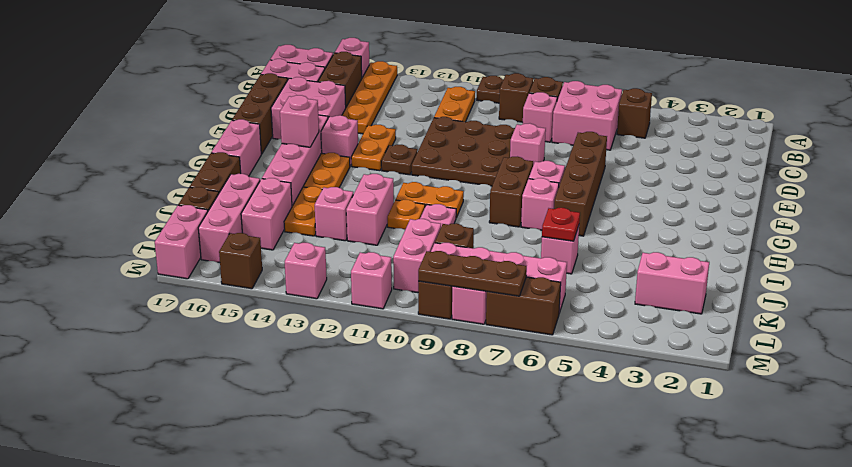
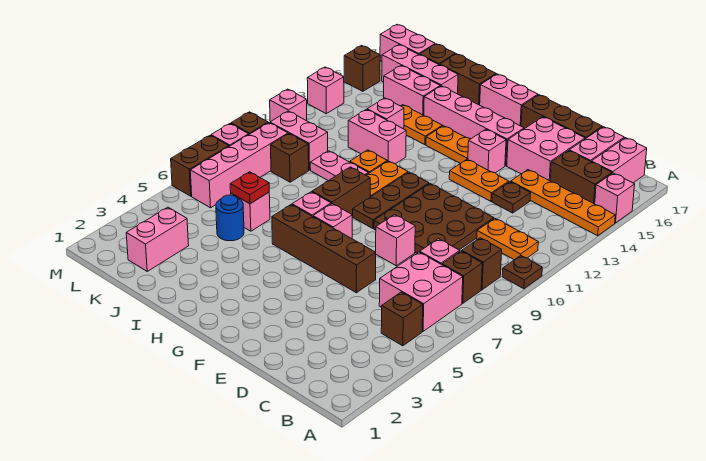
brown plate F12 level 1 -> brown plate D13 level 1
brown brick G8:H8 level 1 -> brown brick H8:H9 level 1
pink brick G15 level 2 -> none
none -> blue round brick J5 level 1
brown plate M7:M9 level 2 -> brown plate G9:G11 level 1

